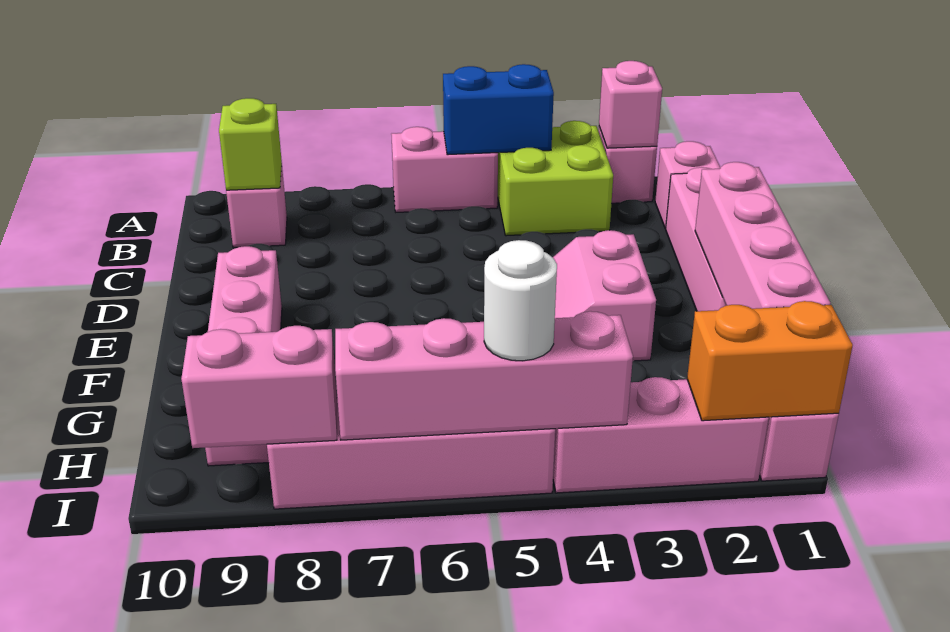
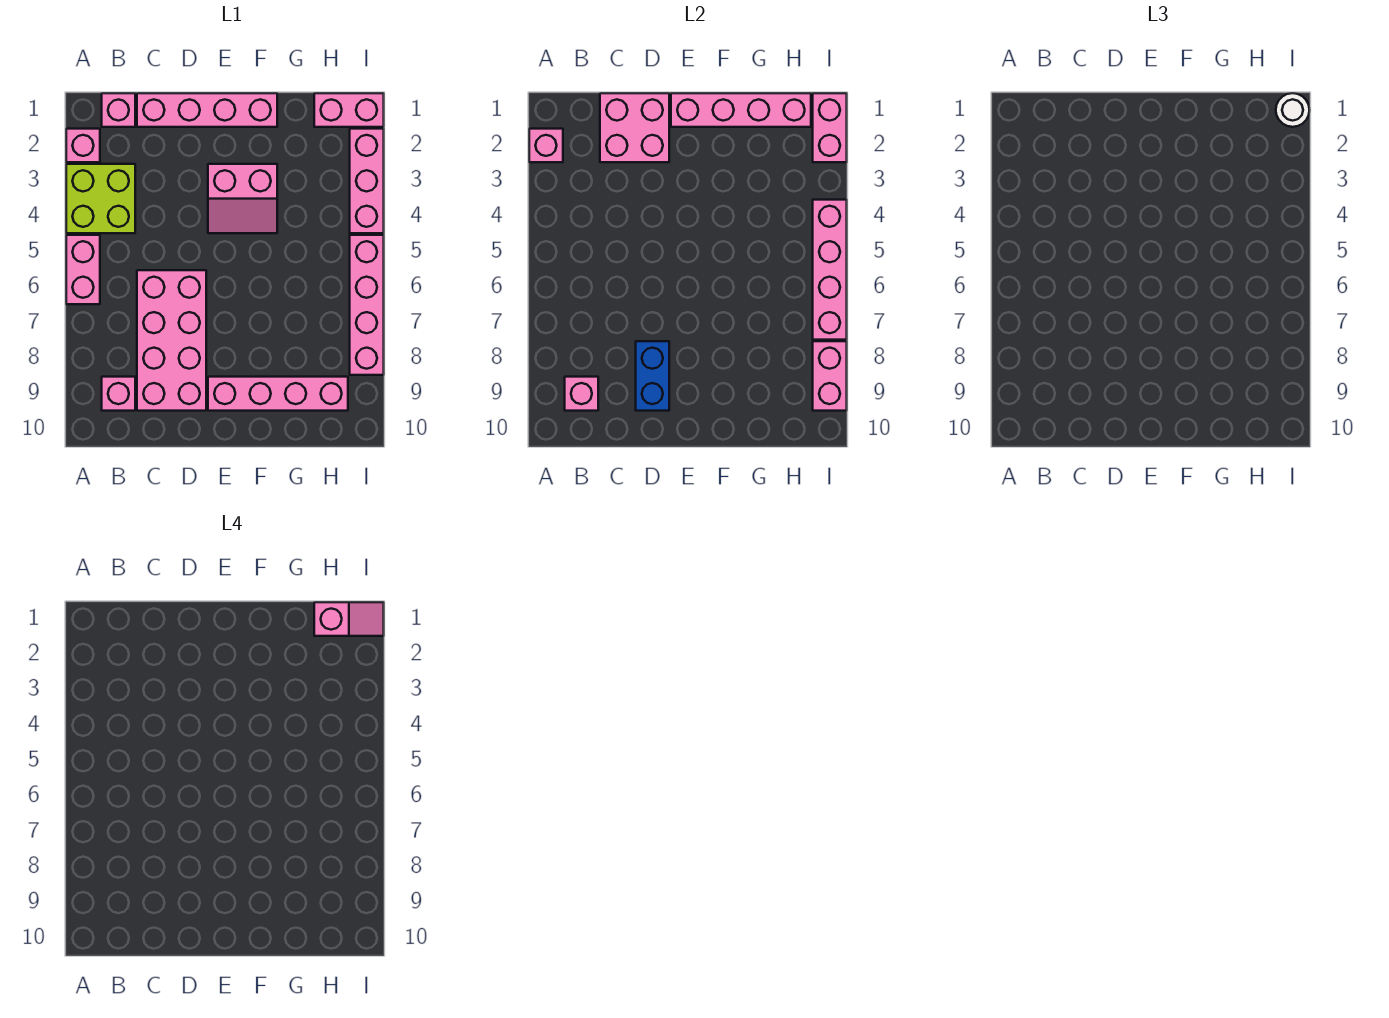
blue brick A4:A5 level 2 -> blue brick D8:D9 level 2
lime brick B9 level 2 -> pink brick B9 level 2
none -> pink brick C1:D2 level 2
none -> pink brick C6:D9 level 1
none -> pink slope H1:I1 level 4 top H
orange brick I1:I2 level 2 -> pink brick I1:I2 level 2
white round brick I5 level 3 -> white round brick I1 level 3

